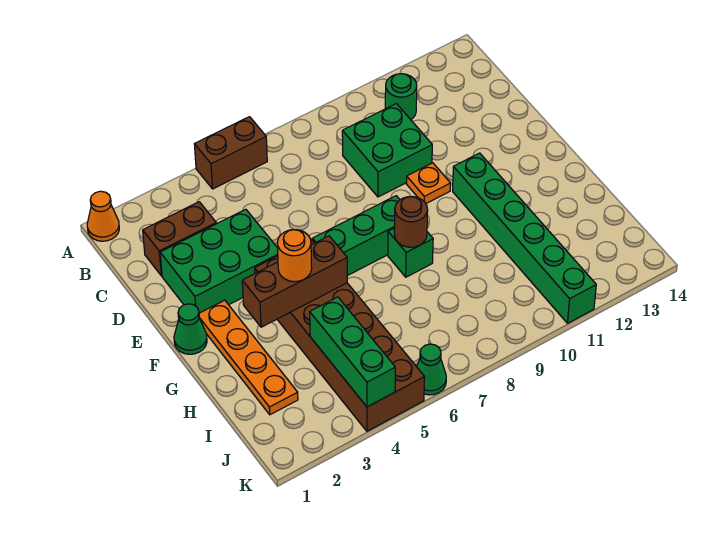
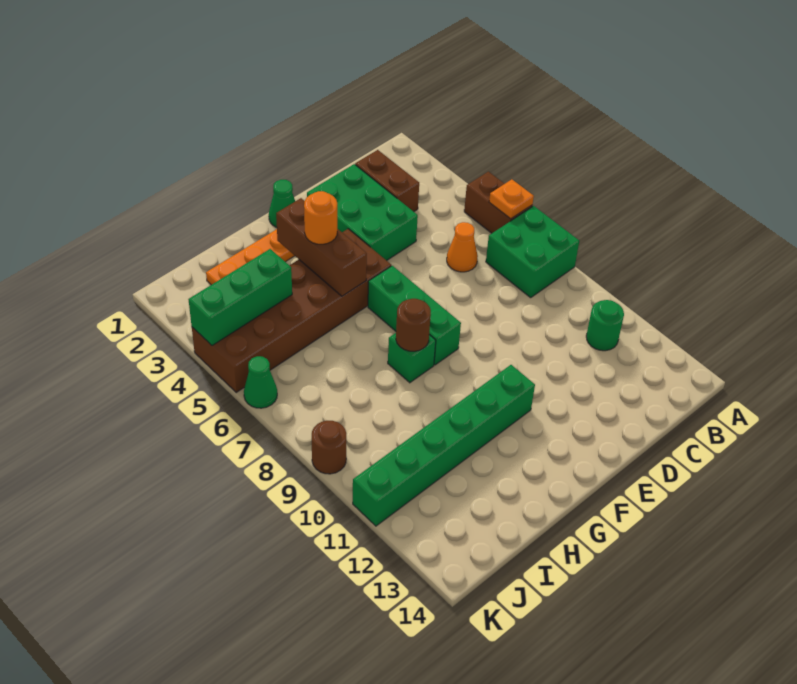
orange cone A1 level 1 -> orange cone C6 level 1
green brick C9:D10 level 1 -> green brick A7:B8 level 1
orange plate E10 level 1 -> orange plate A6 level 2
none -> brown round brick K9 level 1

